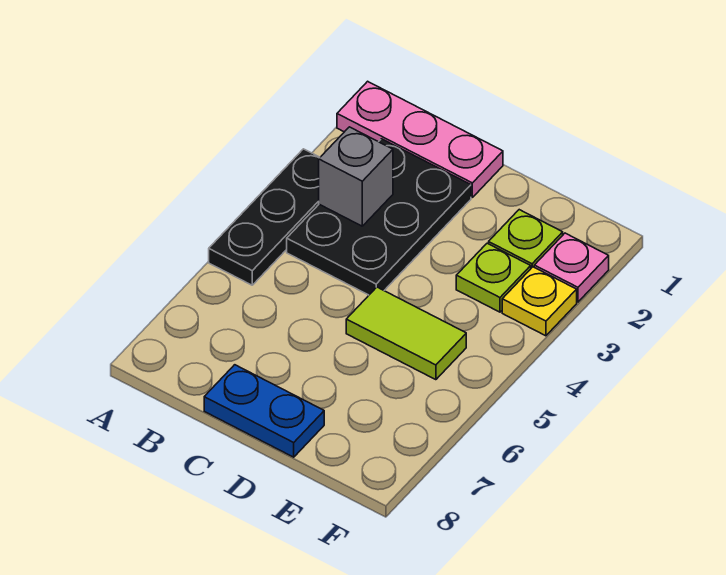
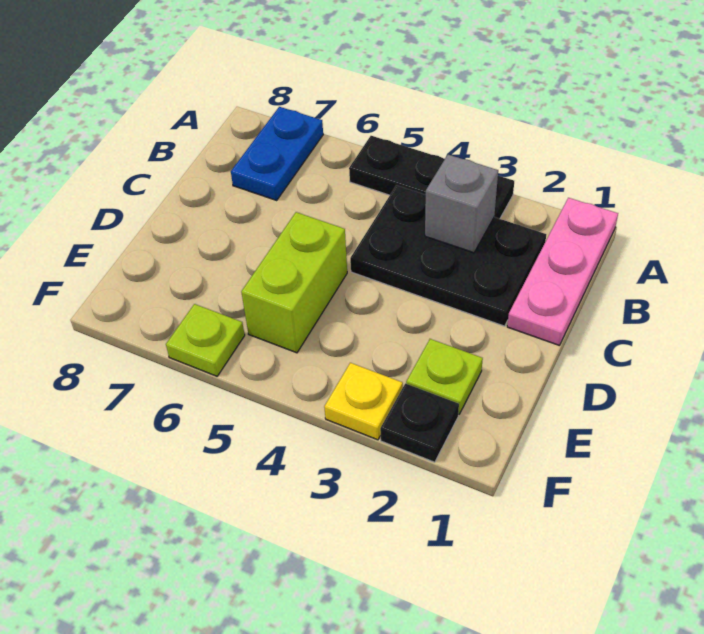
blue plate C8:D8 level 1 -> blue plate A7:B7 level 1
lime tile D5:E5 level 1 -> lime brick D5:E5 level 1
lime plate E3 level 1 -> lime plate F6 level 1
pink plate F2 level 1 -> black plate F2 level 1

